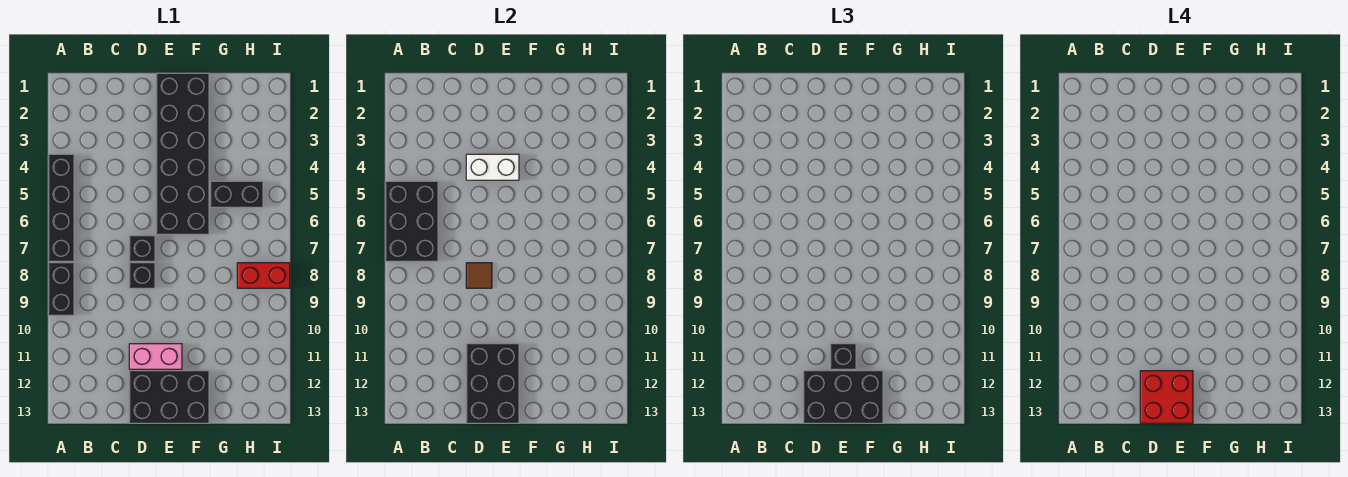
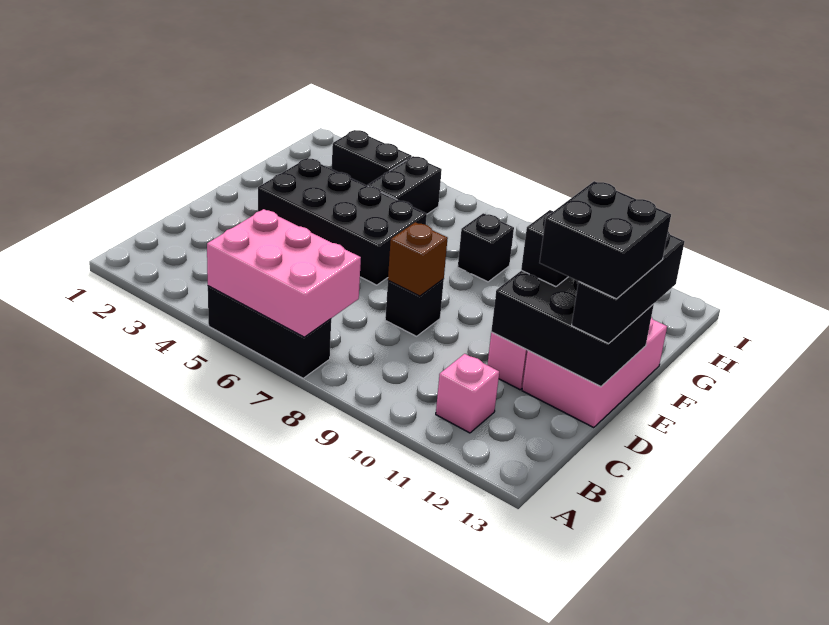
black brick A4:A7 level 1 -> black brick A5:A7 level 1
black brick A5:B7 level 2 -> pink brick A5:B7 level 2
black brick A8:A9 level 1 -> black brick H3:H4 level 1
none -> pink brick B11 level 1
white brick D4:E4 level 2 -> none
black brick D7 level 1 -> black brick G8 level 1
brown tile D8 level 2 -> brown brick D8 level 2
black brick D12:F13 level 1 -> pink brick D12:F13 level 1
black brick D12:F13 level 3 -> black brick D13:F13 level 3
red brick D12:E13 level 4 -> black brick D12:E13 level 4
black brick E1:F6 level 1 -> black brick E3:F6 level 1
red brick H8:I8 level 1 -> none

